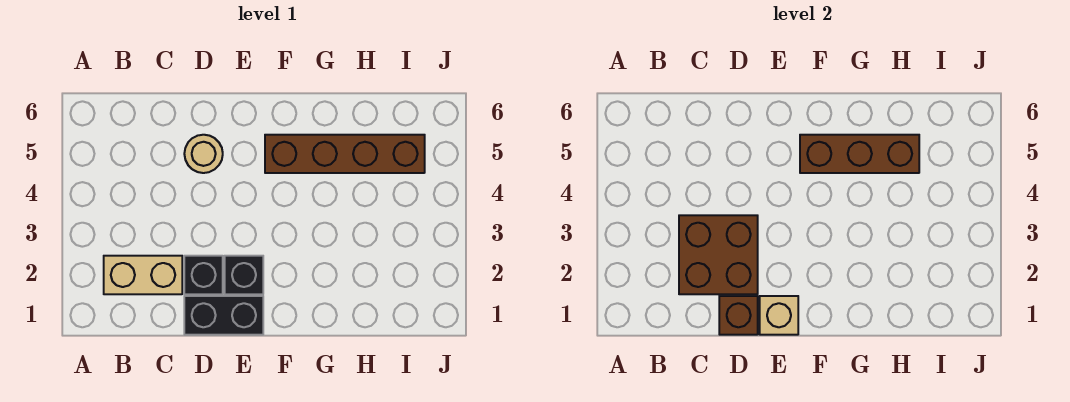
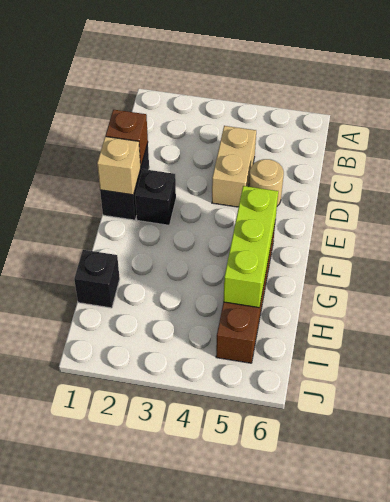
tan brick B2:C2 level 1 -> tan brick C4:D4 level 1
brown brick C2:D3 level 2 -> none
black brick D2 level 1 -> black brick H1 level 1
brown brick F5:H5 level 2 -> lime brick F5:H5 level 2

